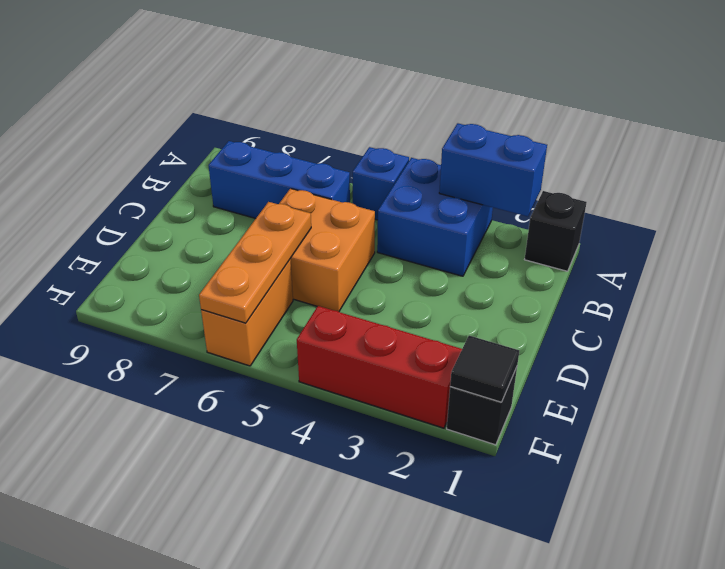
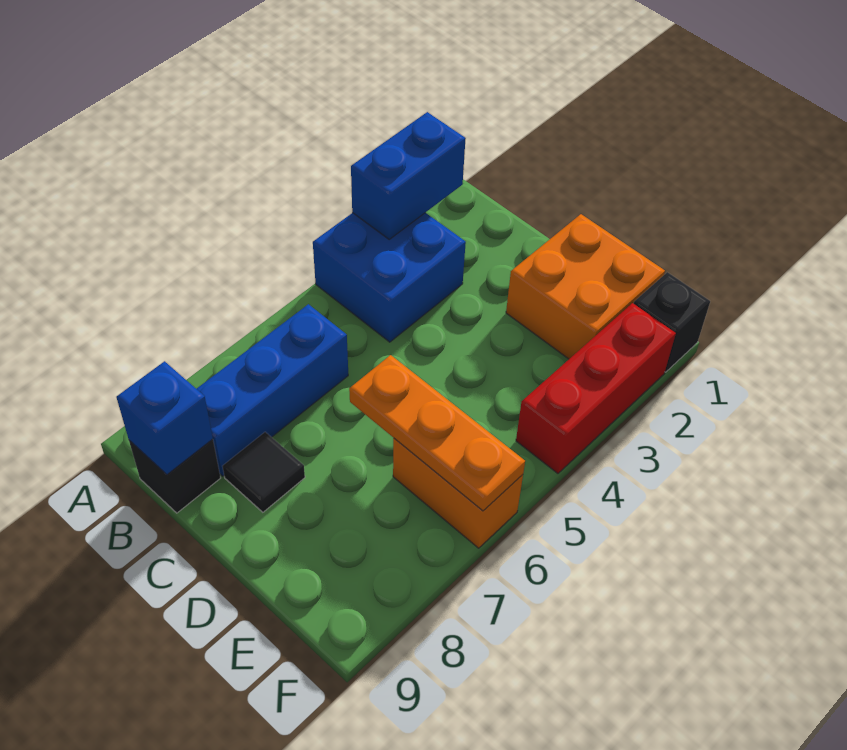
black brick A1 level 1 -> black brick B9 level 1
blue brick A5 level 1 -> blue brick B9 level 2
orange brick C5:D6 level 1 -> orange brick D1:E2 level 1
black tile F1 level 2 -> black tile C8 level 1

